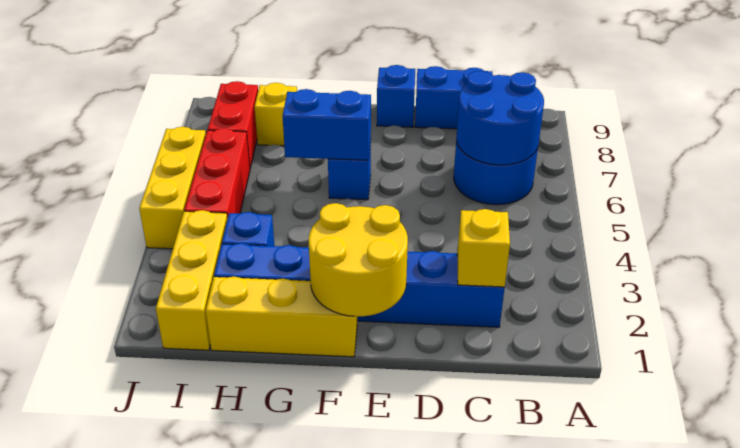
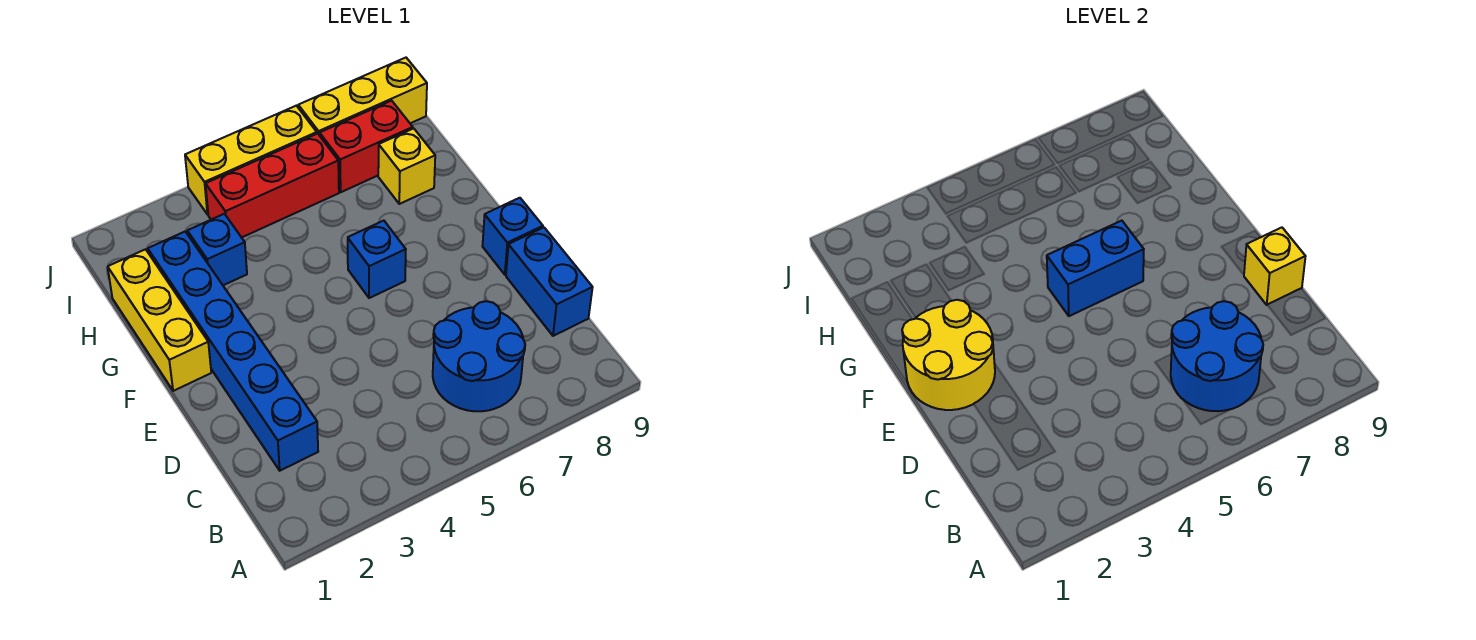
yellow brick C2 level 2 -> yellow brick D9 level 2
blue brick F6:G6 level 2 -> blue brick F5:F6 level 2
yellow brick I1:I3 level 1 -> yellow brick J7:J9 level 1

